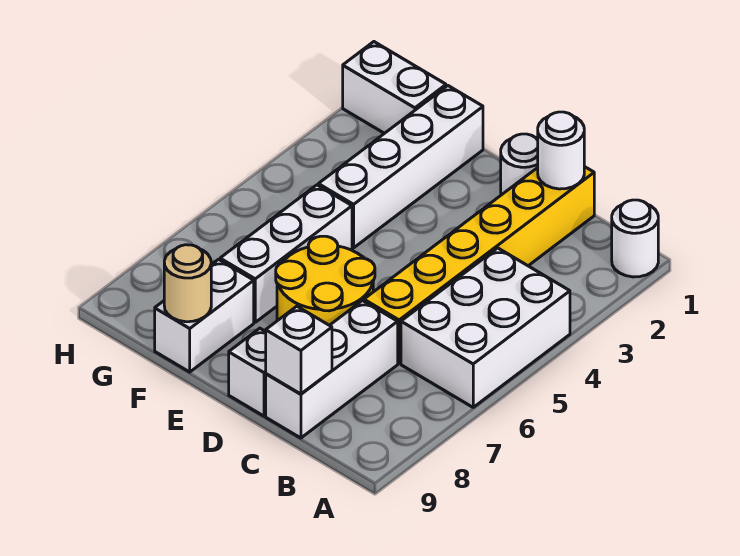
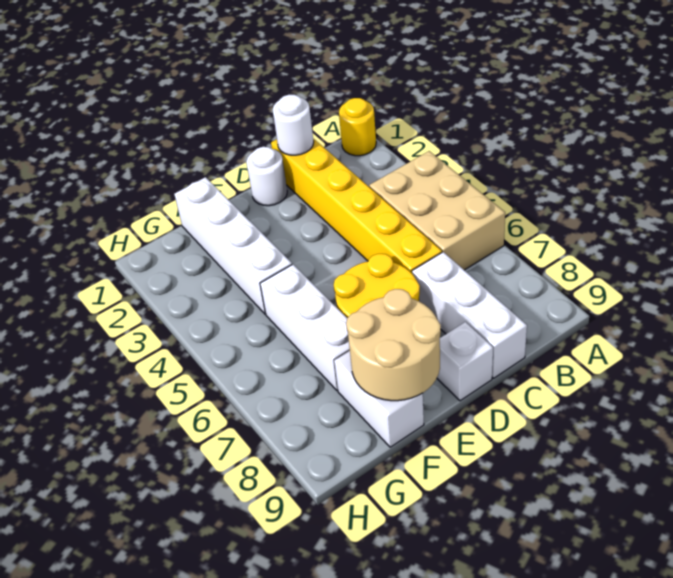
white round brick A1 level 1 -> yellow round brick A1 level 1
white brick A4:B6 level 1 -> tan brick A4:B6 level 1
white brick C9 level 2 -> none
tan round brick F9 level 2 -> tan round brick E8:F9 level 2
white brick G1:H1 level 1 -> none

